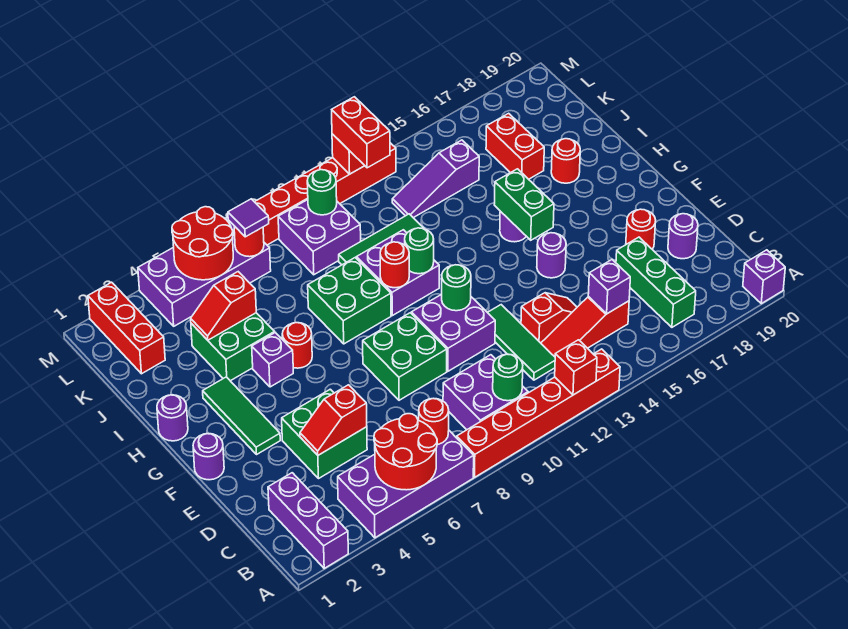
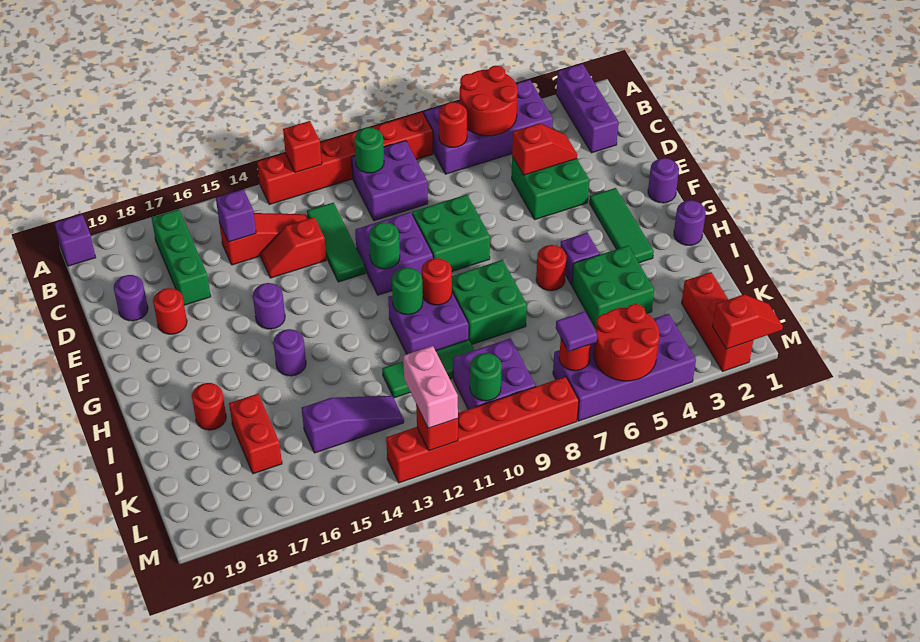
green brick G15:H15 level 2 -> none
red slope J4:J5 level 2 top 5 -> red slope M1:M2 level 2 top 2
red brick L12:M12 level 3 -> pink brick L12:M12 level 3

